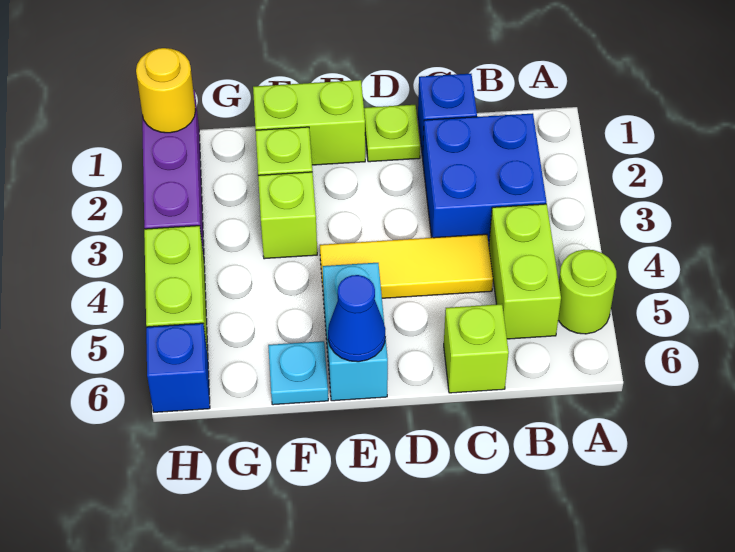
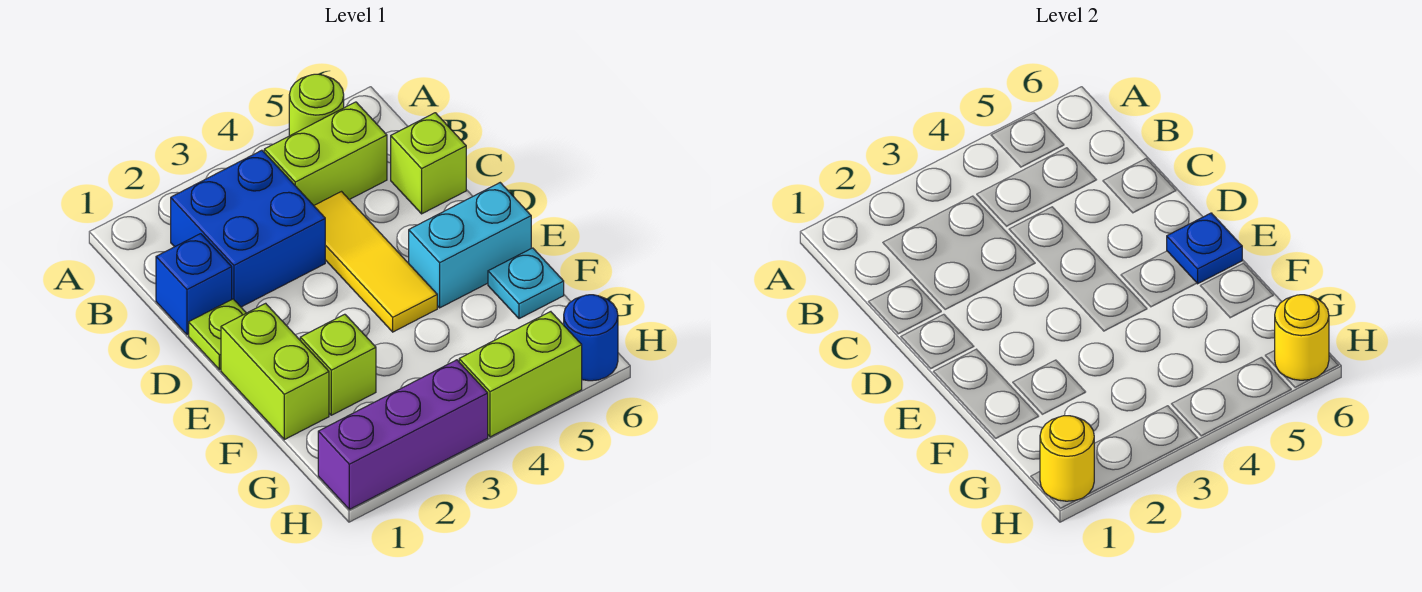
blue cone E6 level 2 -> blue plate E6 level 2
lime brick F3 level 1 -> none
blue brick H6 level 1 -> blue round brick H6 level 1
none -> yellow round brick H6 level 2

